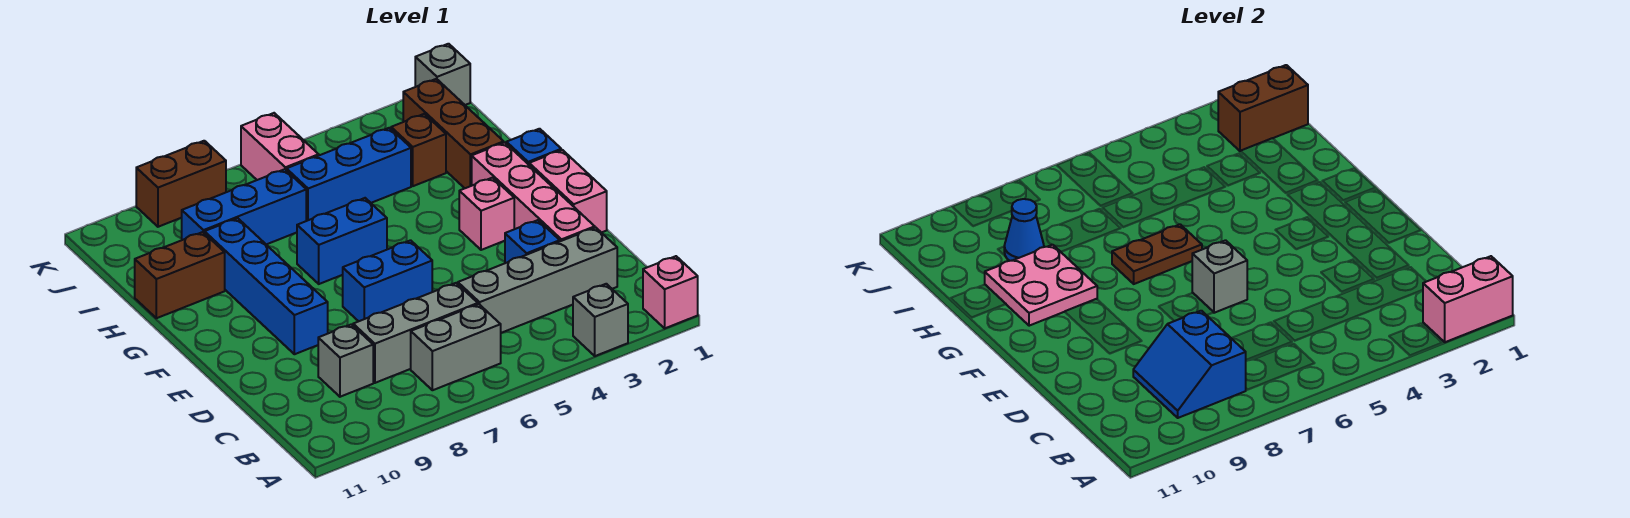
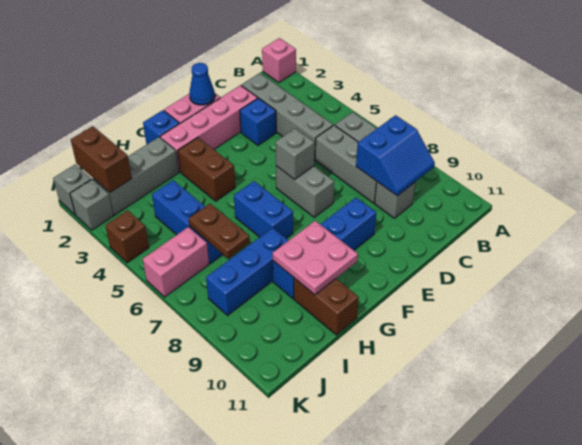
pink brick A1:A2 level 2 -> none
grey brick A3 level 1 -> grey brick K2 level 1
blue brick E6:E7 level 1 -> grey brick E6:E7 level 1
pink brick F3 level 1 -> none
brown plate G6:G7 level 2 -> brown plate I6:I7 level 2
brown brick H2:J2 level 1 -> grey brick H2:J2 level 1
brown brick I3 level 1 -> brown brick K4 level 1
blue brick I7:I9 level 1 -> blue brick H8:J8 level 1
blue cone I9 level 2 -> blue cone E1 level 2
brown brick K8:K9 level 1 -> brown brick G3:G4 level 1

